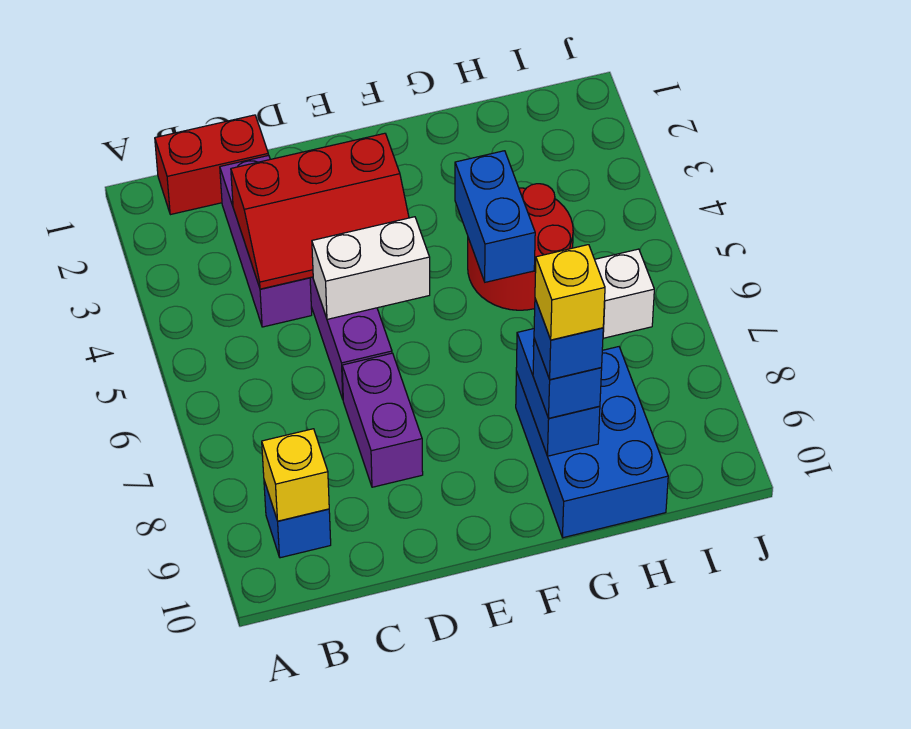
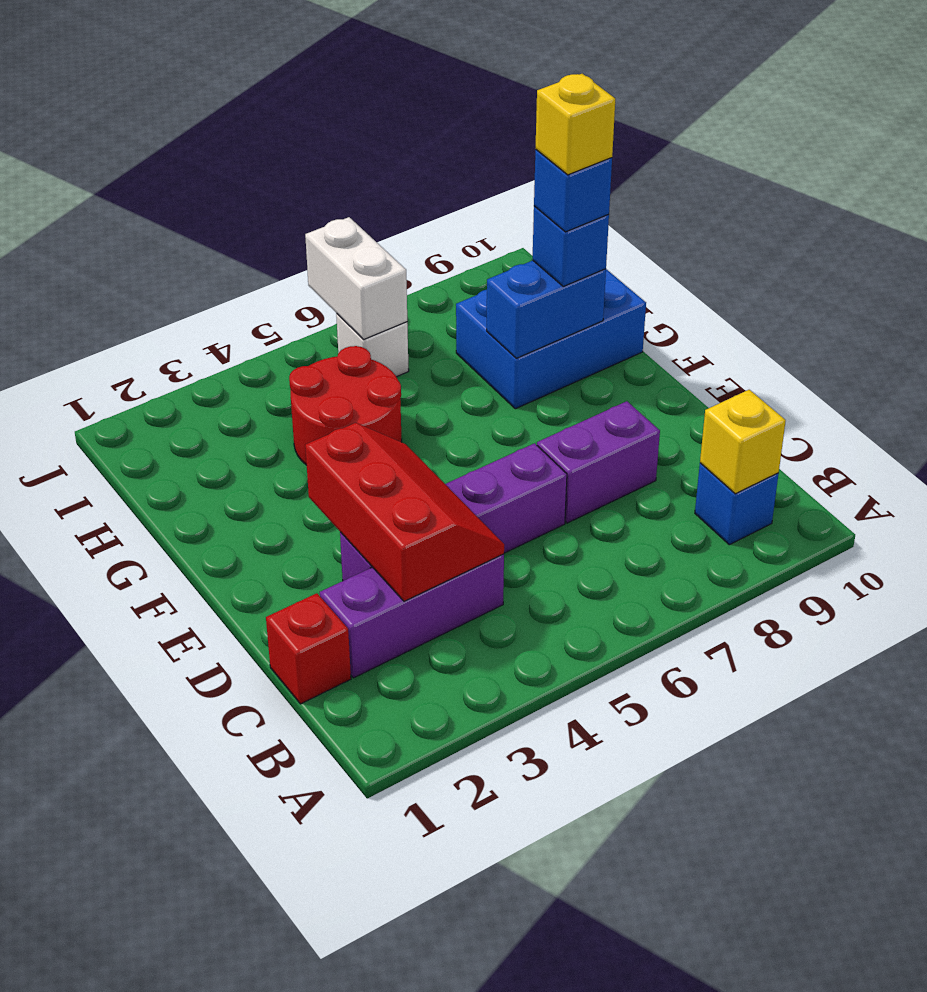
red brick B1:C1 level 1 -> red brick C1 level 1
white brick D5:E5 level 2 -> white brick I6:J6 level 2
blue brick G4:G5 level 2 -> none

